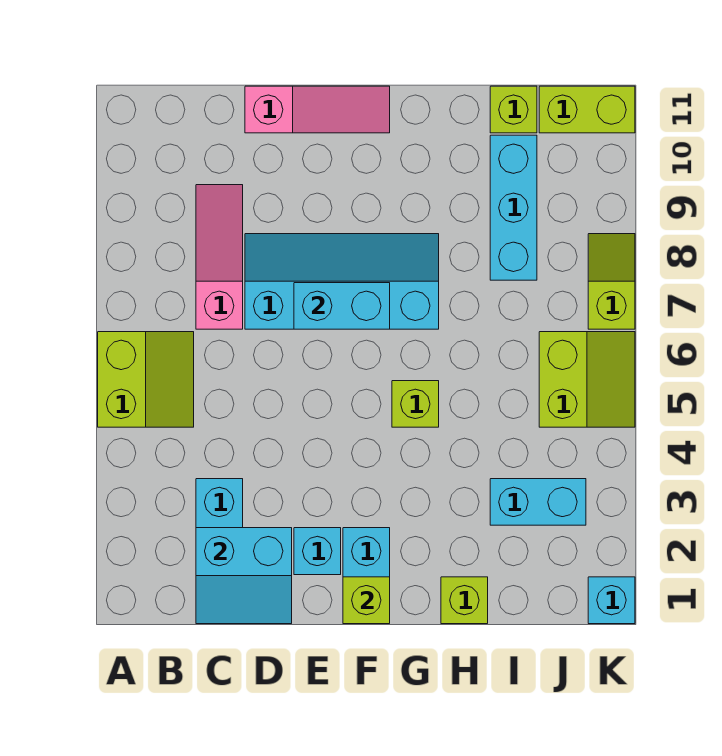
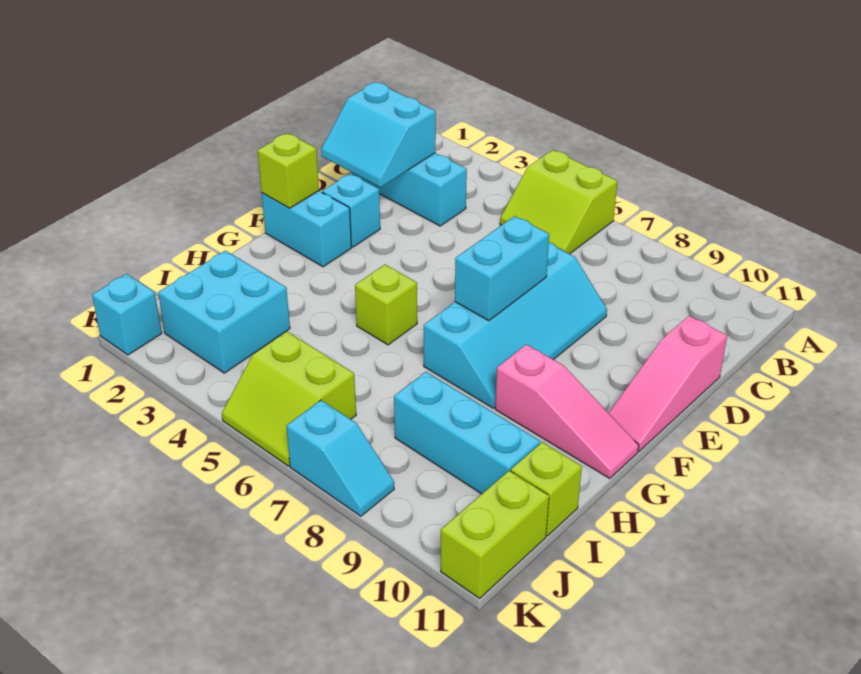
cyan slope C1:D2 level 2 top 2 -> cyan slope C1:D2 level 2 top C
pink slope C7:C9 level 1 top 7 -> pink slope G9:G11 level 1 top 9
lime brick H1 level 1 -> none
cyan brick I3:J3 level 1 -> cyan brick I2:J3 level 1
lime slope K7:K8 level 1 top 7 -> cyan slope K7:K8 level 1 top 7

